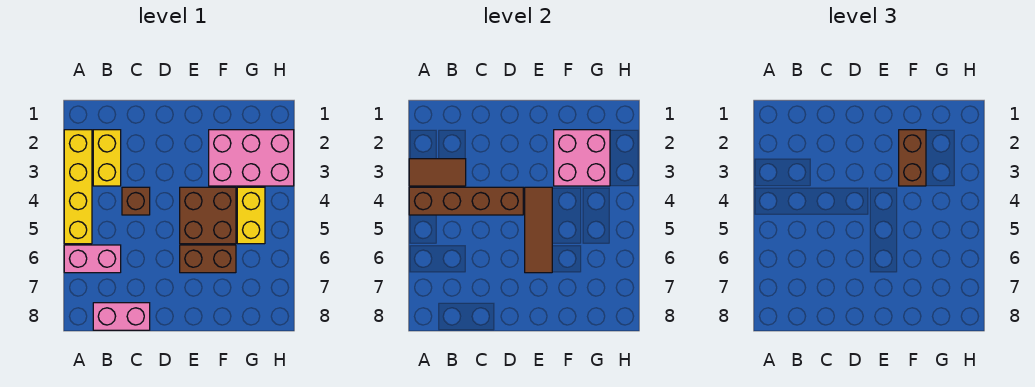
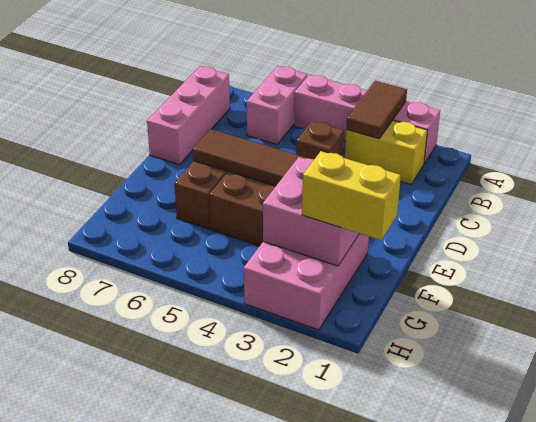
yellow brick A2:A5 level 1 -> pink brick A2:A5 level 1
brown brick A4:D4 level 2 -> none
pink brick B8:C8 level 1 -> pink brick B8:D8 level 1
brown brick F2:F3 level 3 -> none
yellow brick G4:G5 level 1 -> yellow brick G1:G2 level 3

